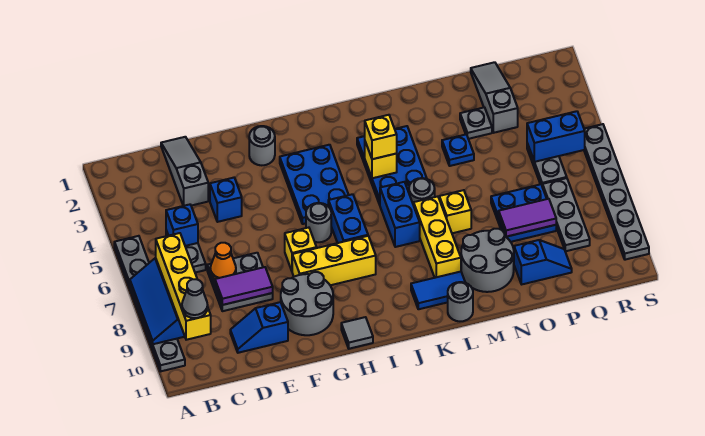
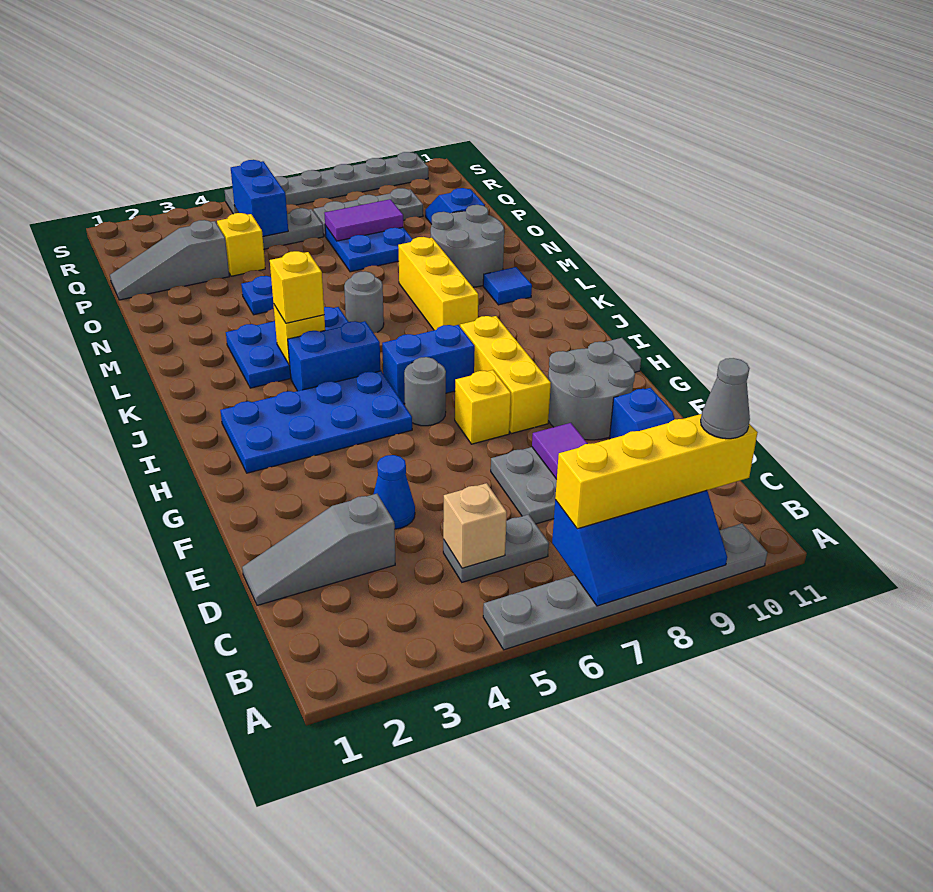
blue brick C5 level 2 -> tan brick C5 level 2
orange cone D7 level 2 -> none
blue brick E4 level 1 -> blue cone E4 level 1
grey round brick G2 level 1 -> none
blue plate H3:I5 level 1 -> blue plate H2:I5 level 1
blue brick K6:K7 level 1 -> blue brick J4:J5 level 1
blue tile K10:L10 level 1 -> blue tile L10 level 1
yellow brick L7:L9 level 1 -> yellow brick K8:M8 level 1
grey round brick L11 level 1 -> none
yellow brick M7 level 1 -> yellow brick P4 level 1
grey plate O3 level 1 -> none
purple tile O8:P8 level 2 -> purple tile P7:P8 level 2

